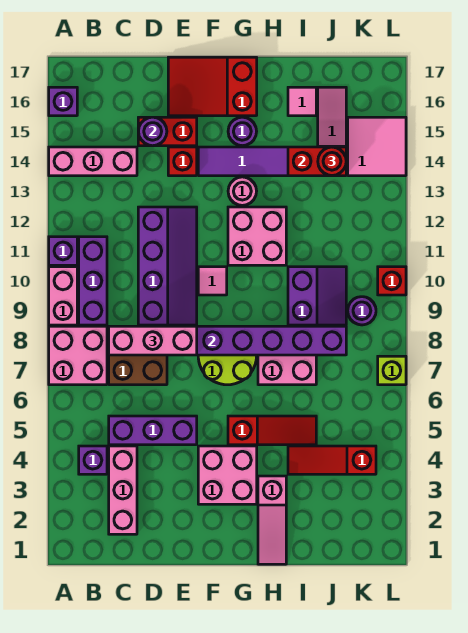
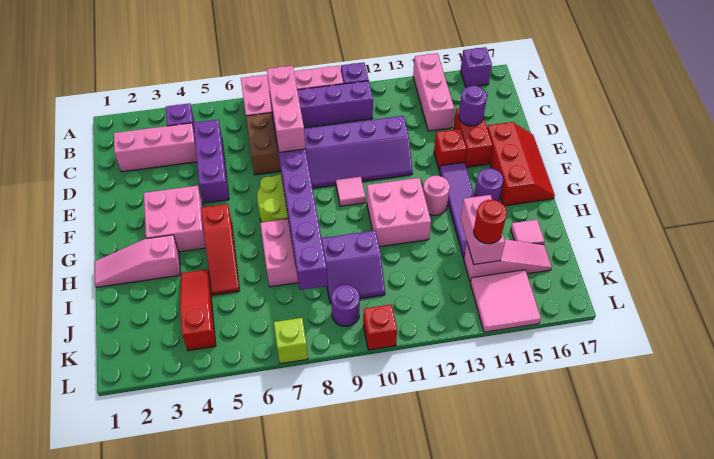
red slope E16:G17 level 1 top G -> red slope E16:G17 level 1 top 16
red brick I14:J14 level 2 -> pink brick I14:J14 level 2

